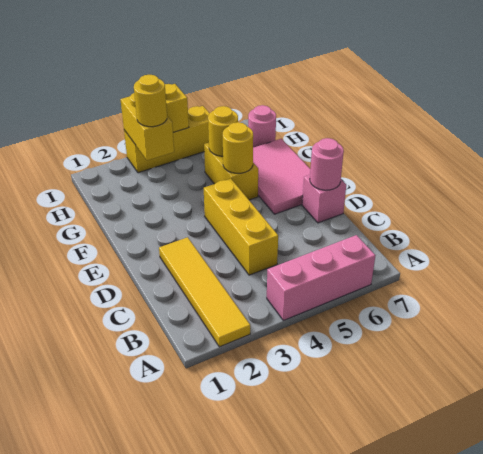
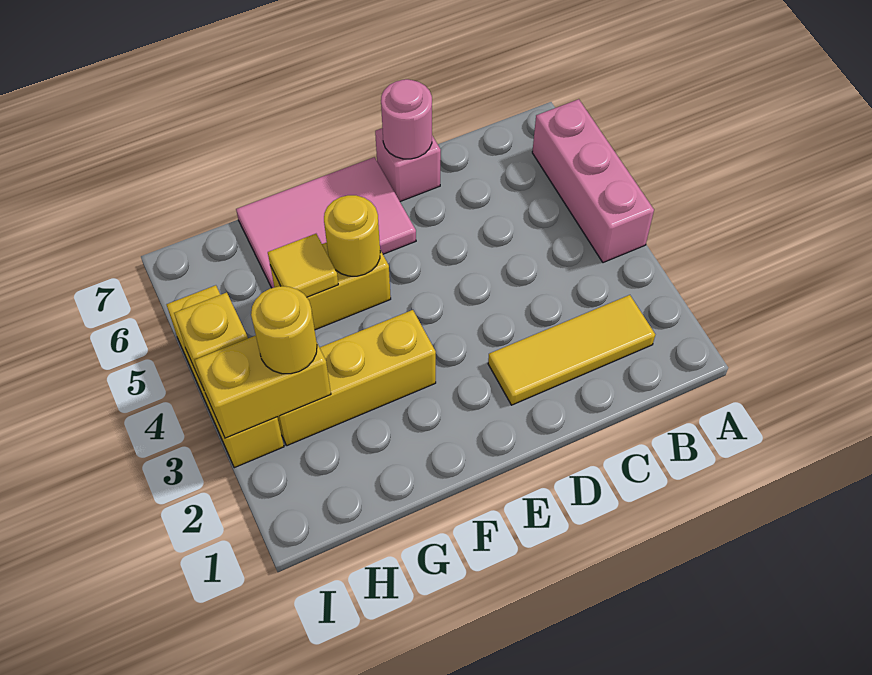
yellow tile A2:D2 level 1 -> yellow tile B2:D2 level 1
yellow brick C4:E4 level 1 -> yellow brick F3:H3 level 1
yellow round brick G5 level 2 -> yellow tile G5 level 2
pink round brick H7 level 1 -> none

